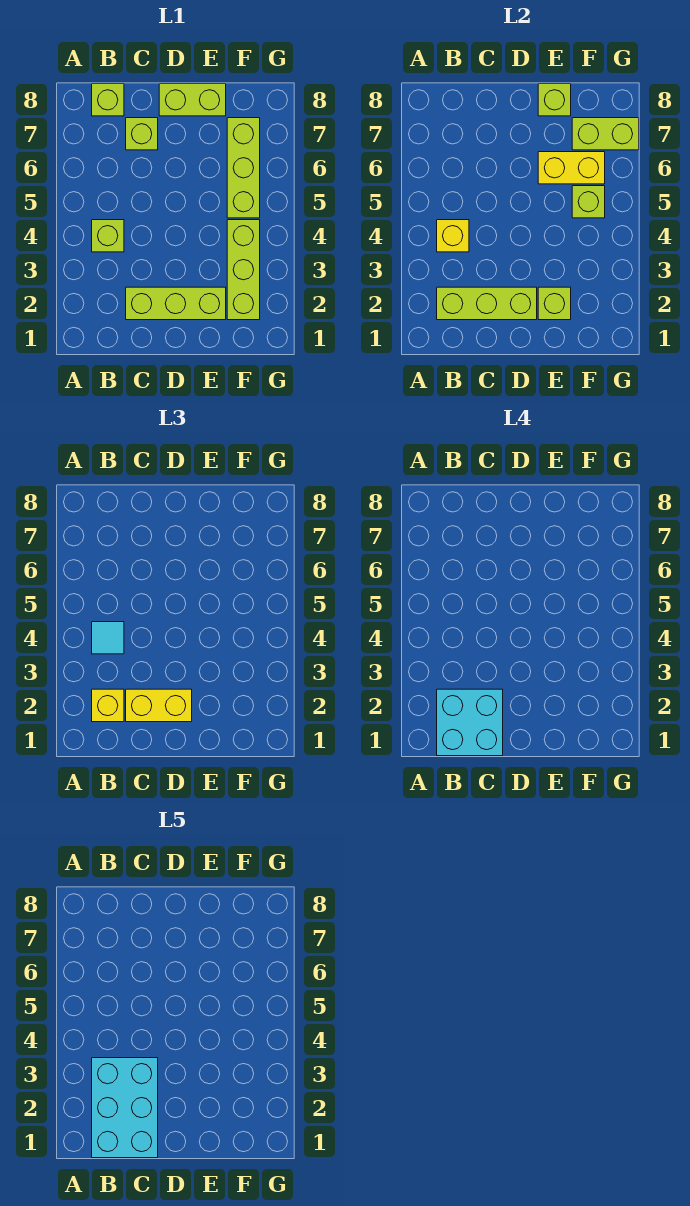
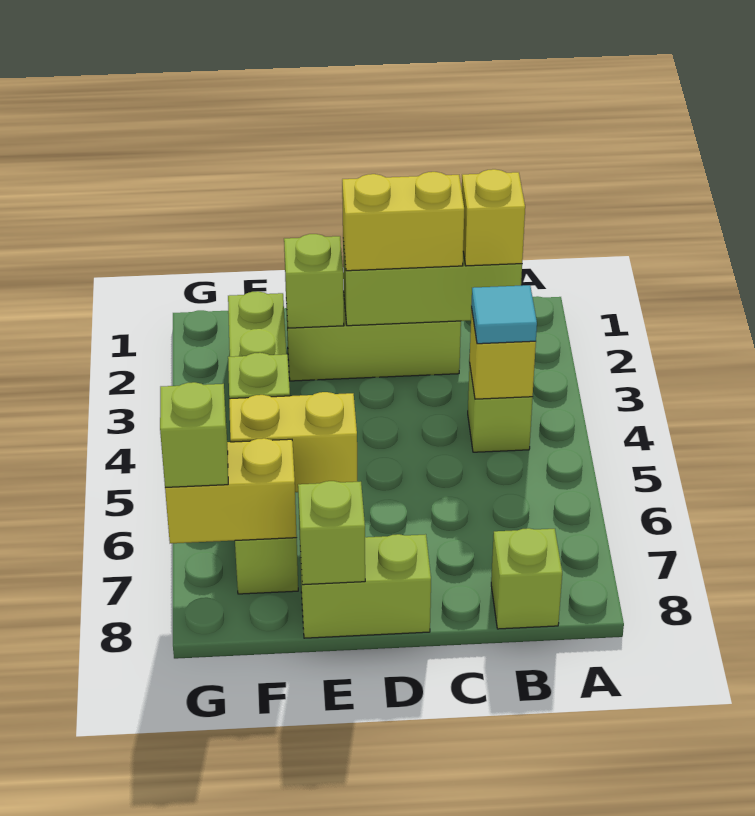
cyan brick B1:C2 level 4 -> none
cyan brick B1:C3 level 5 -> none
lime brick C7 level 1 -> lime brick G7 level 3
lime brick F7:G7 level 2 -> yellow brick F7:G7 level 2

